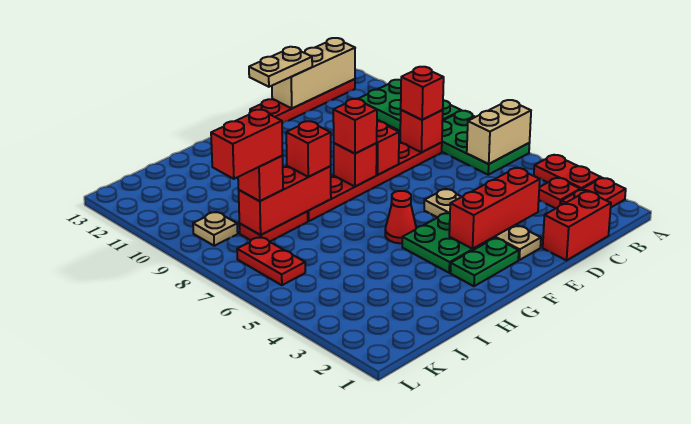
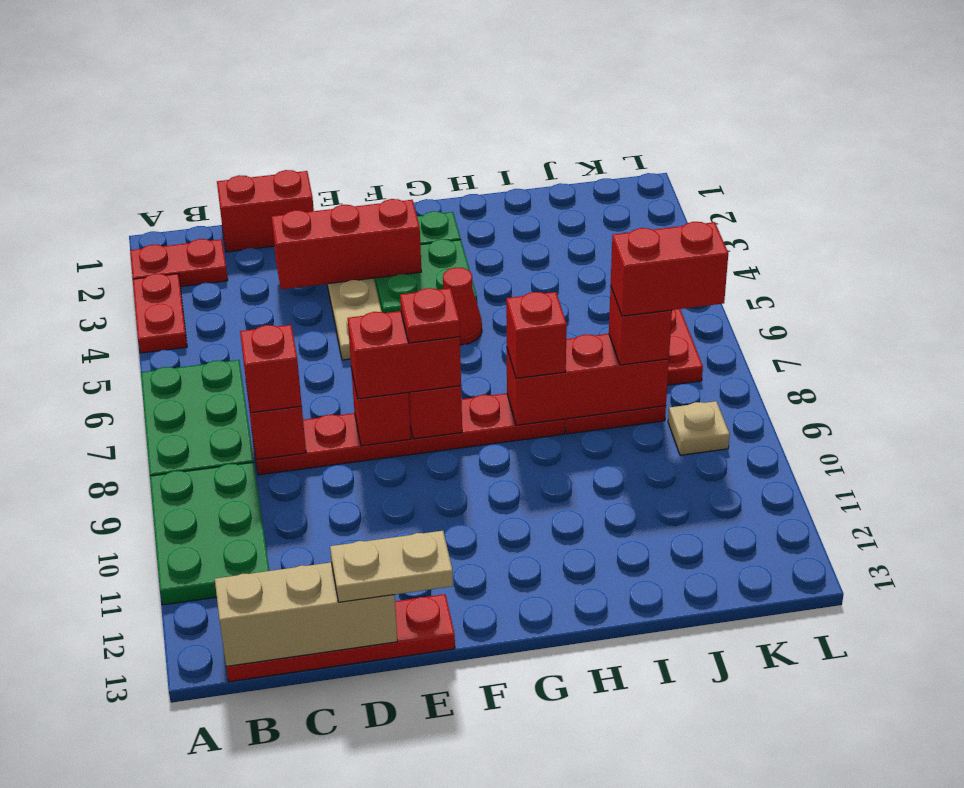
tan brick A6:B6 level 2 -> none
red plate B3 level 1 -> red plate F8 level 4
red brick F8 level 3 -> red brick E8:F8 level 3

